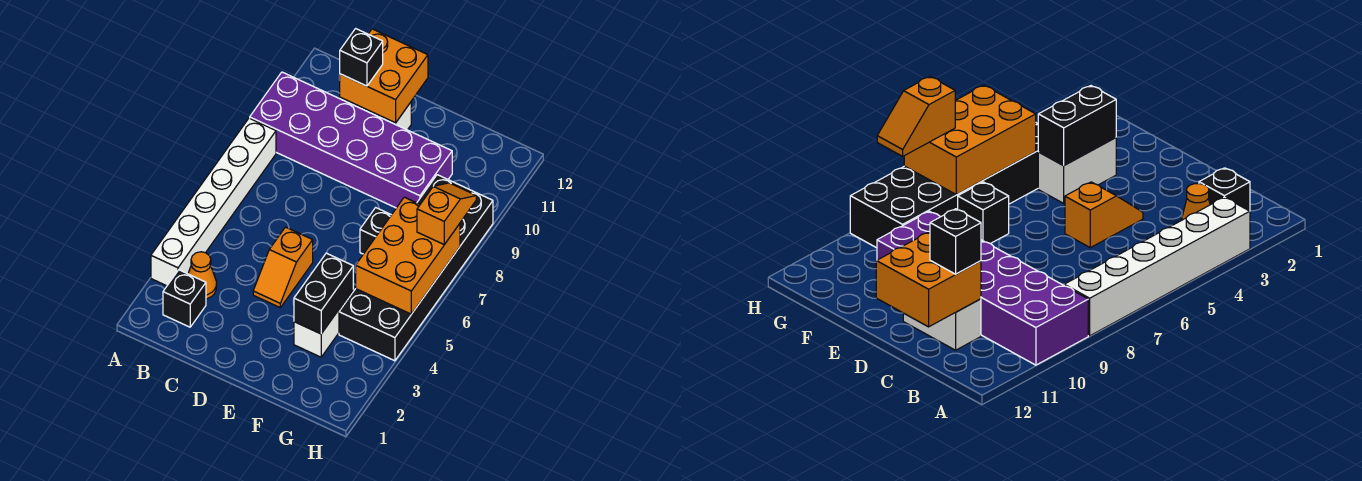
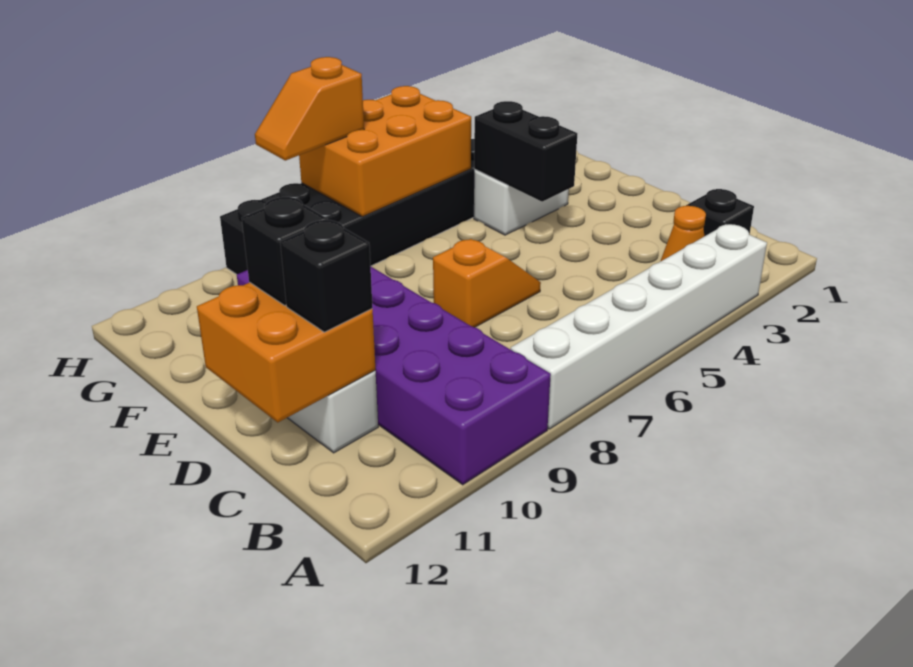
orange slope D4:D5 level 1 top 5 -> orange slope D6:D7 level 1 top 7
black brick F3:F4 level 2 -> black brick E4:F4 level 2
black brick F7 level 1 -> black brick D11 level 3

